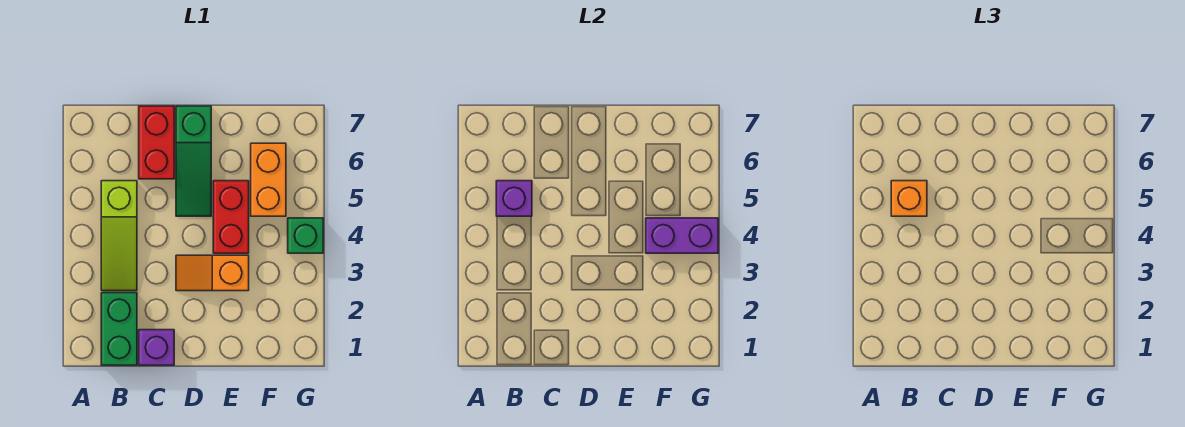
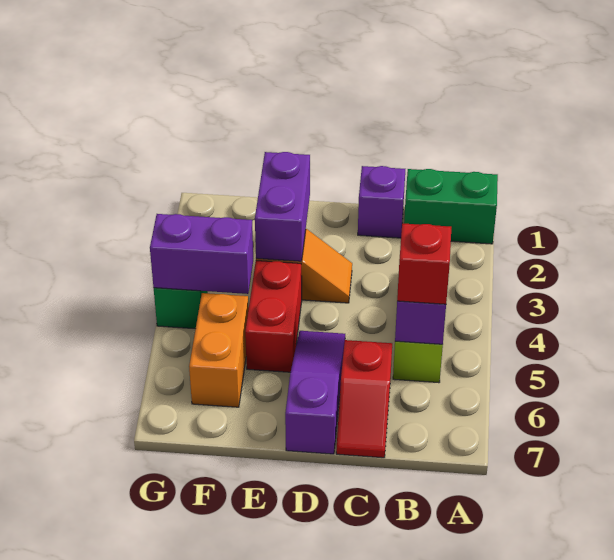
green brick B1:B2 level 1 -> green brick A1:B1 level 1
orange brick B5 level 3 -> red brick B5 level 3
red brick C6:C7 level 1 -> red slope C6:C7 level 1 top 6
green slope D5:D7 level 1 top 7 -> purple slope D5:D7 level 1 top 7
none -> purple brick E2:E3 level 2

